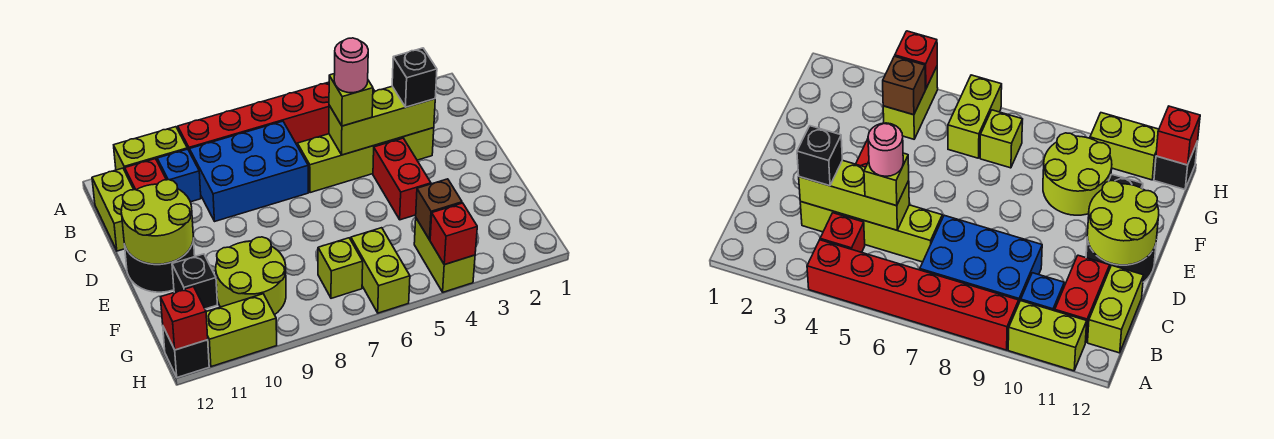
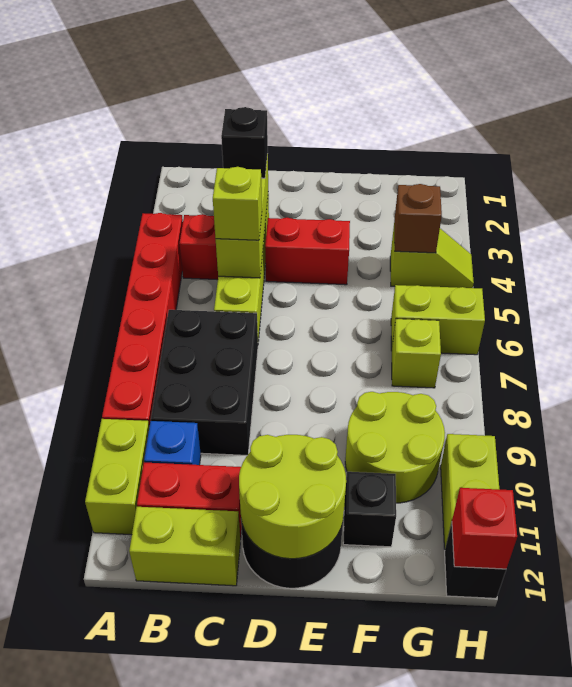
blue brick B7:C9 level 1 -> black brick B7:C9 level 1
pink round brick C5 level 4 -> none
lime brick G4:H4 level 1 -> lime slope G4:H4 level 1 top G
red brick H4 level 2 -> none

